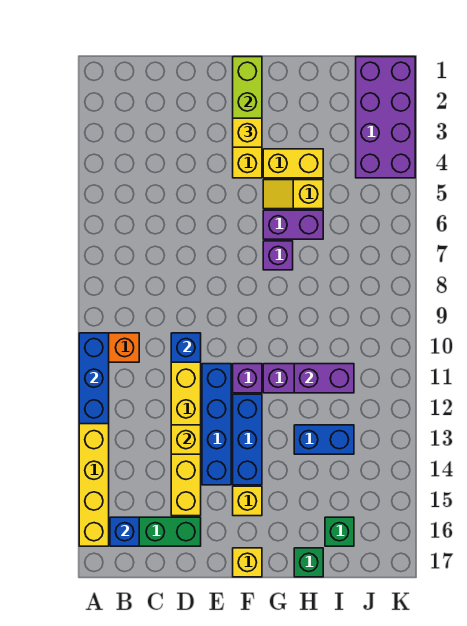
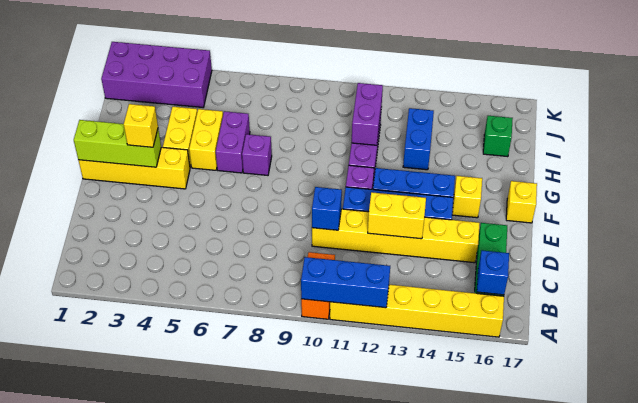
yellow brick D13 level 2 -> yellow brick D12:D13 level 2
yellow slope G5:H5 level 1 top H -> yellow brick G5:H5 level 1
green brick H17 level 1 -> none

